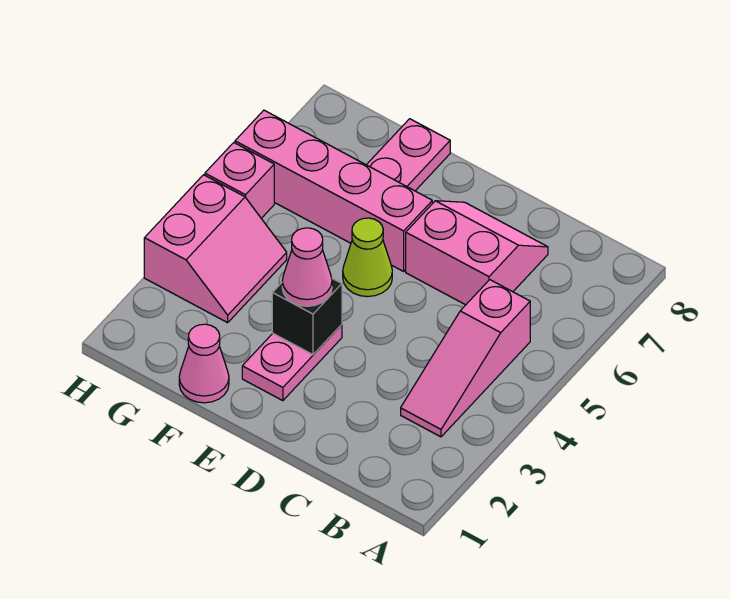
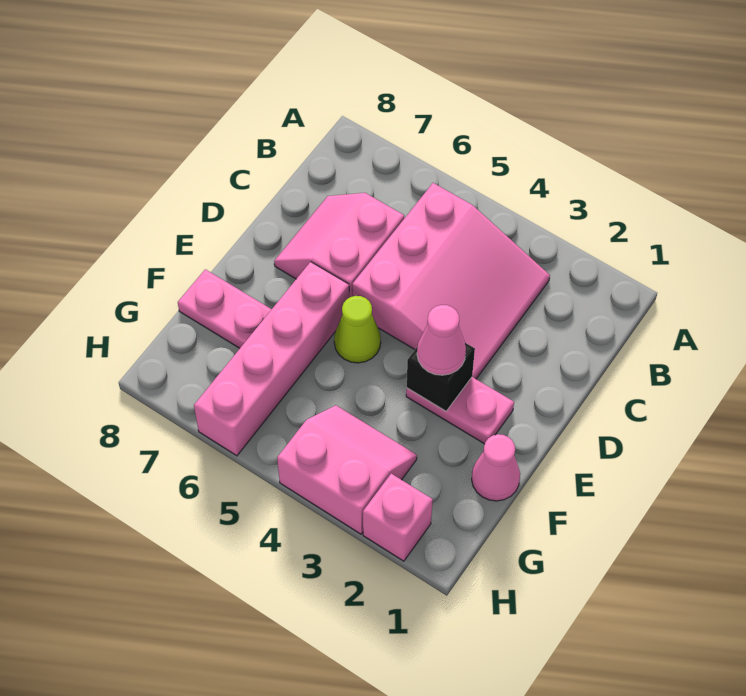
pink slope B3:B5 level 1 top 5 -> pink slope B3:D5 level 1 top 5
pink brick H5 level 1 -> pink brick H2 level 1

